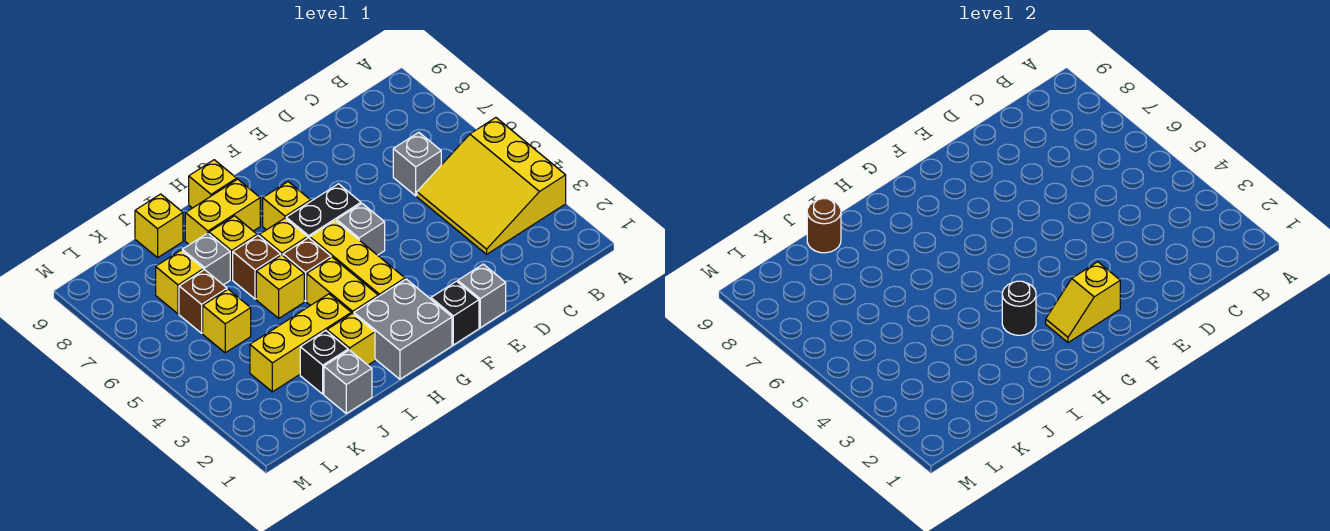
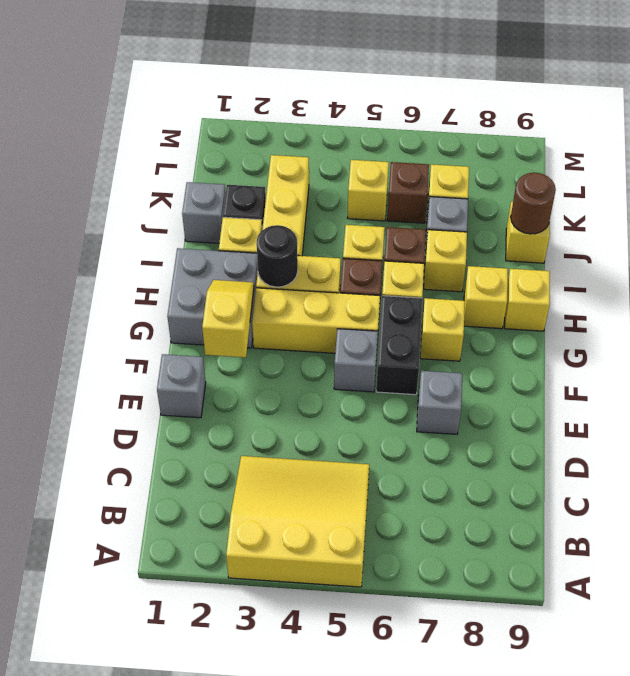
grey brick C6 level 1 -> grey brick E7 level 1
black brick F1 level 1 -> none
yellow brick H8:I8 level 1 -> yellow brick H8 level 1

